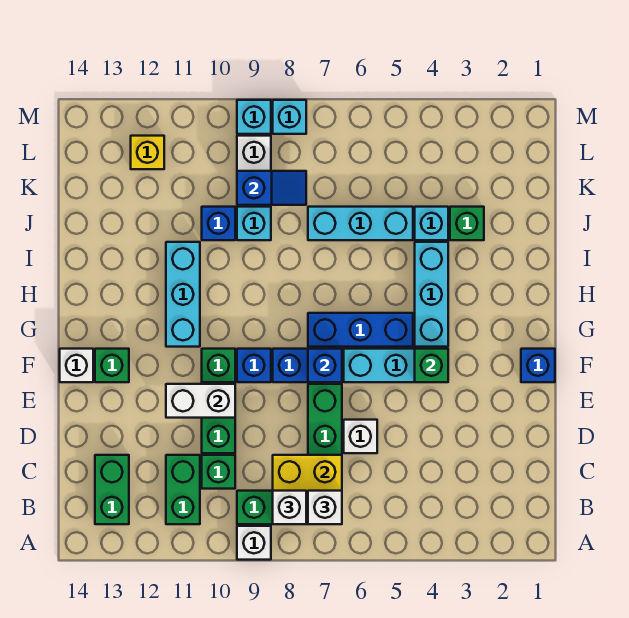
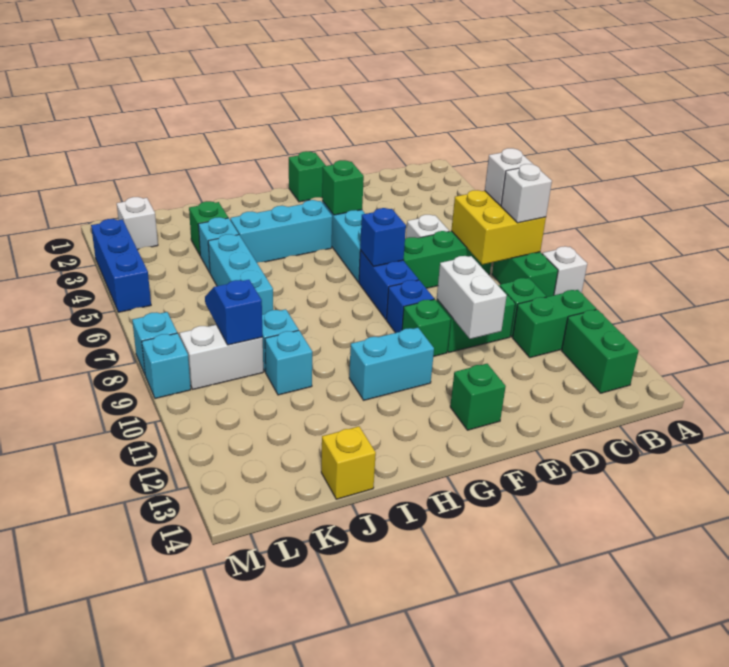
green brick B13:C13 level 1 -> green brick B12:B13 level 1
blue brick F1 level 1 -> green brick F1 level 1
white brick F14 level 1 -> white brick L2 level 1
blue brick G5:G7 level 1 -> blue brick M3:M5 level 1
cyan brick G11:I11 level 1 -> cyan brick G11:H11 level 1
blue brick J10 level 1 -> cyan brick J10 level 1
yellow brick L12 level 1 -> yellow brick J14 level 1

